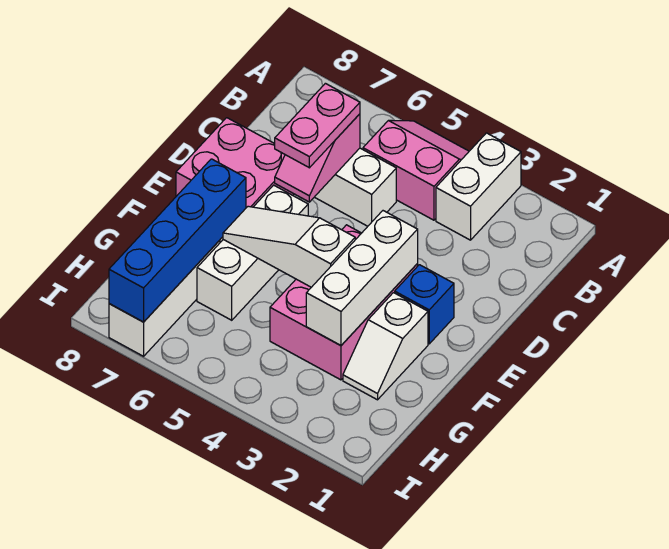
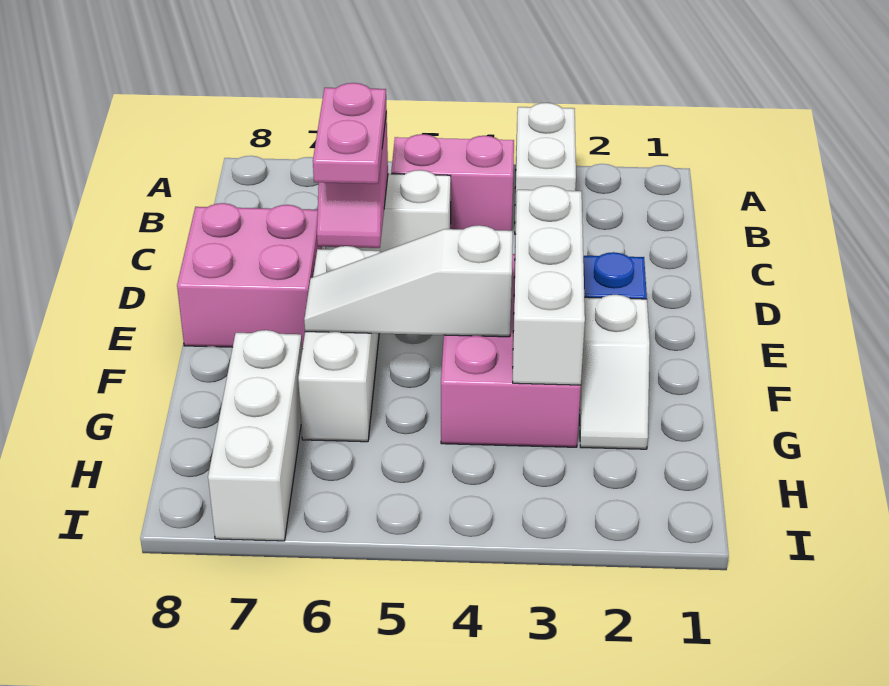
blue brick F7:I7 level 2 -> none

